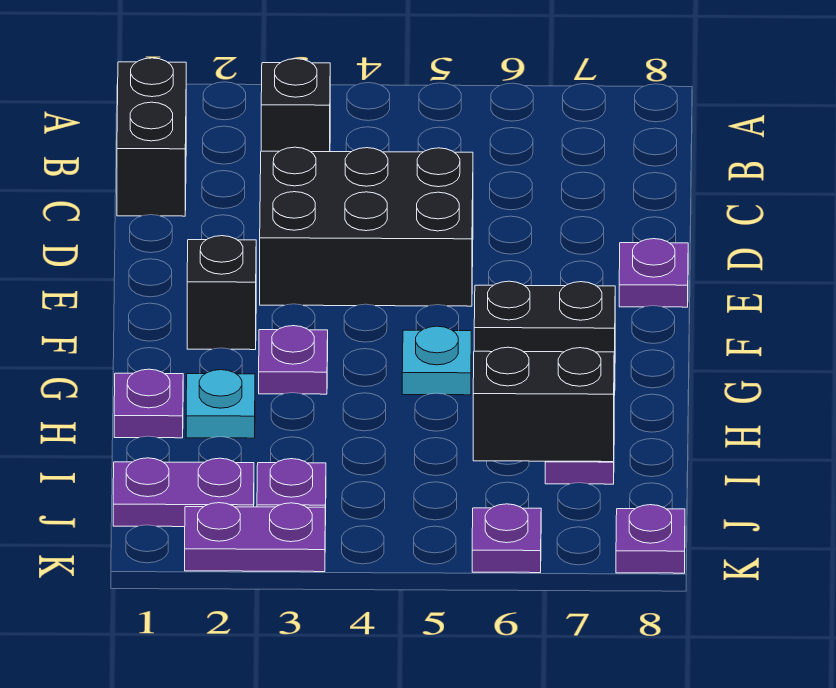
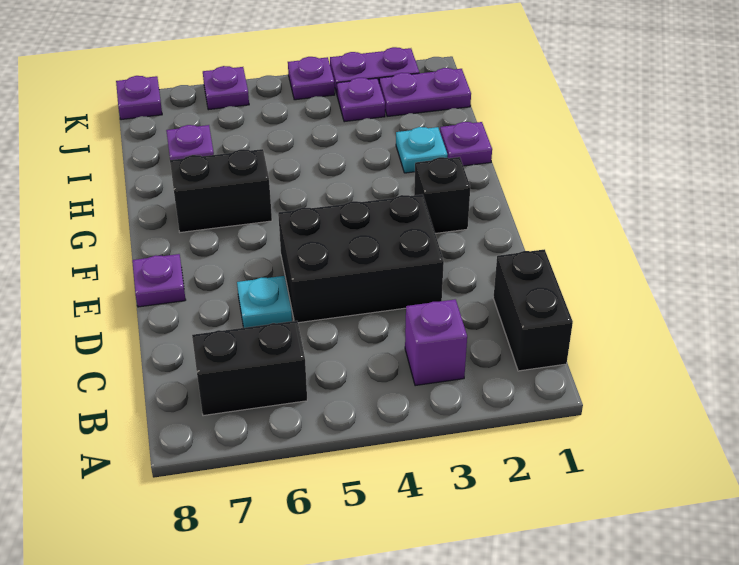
black brick B3 level 1 -> purple brick B3 level 1
purple plate G3 level 1 -> purple plate K4 level 1
cyan plate G5 level 1 -> cyan plate D6 level 1
black brick I6:I7 level 2 -> black brick B6:B7 level 1

